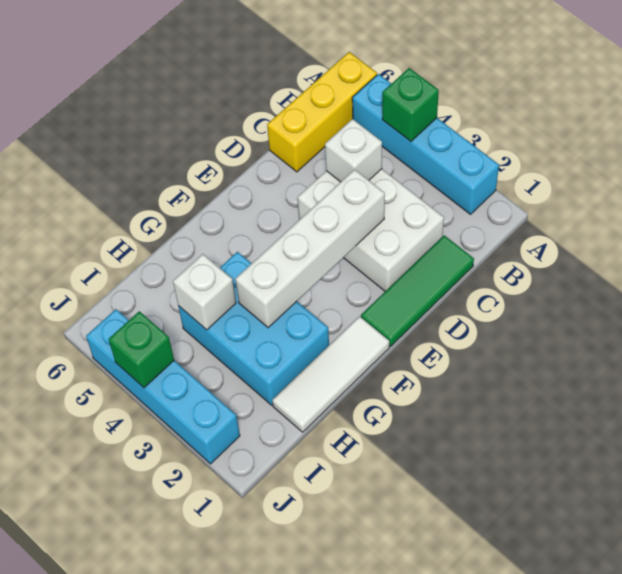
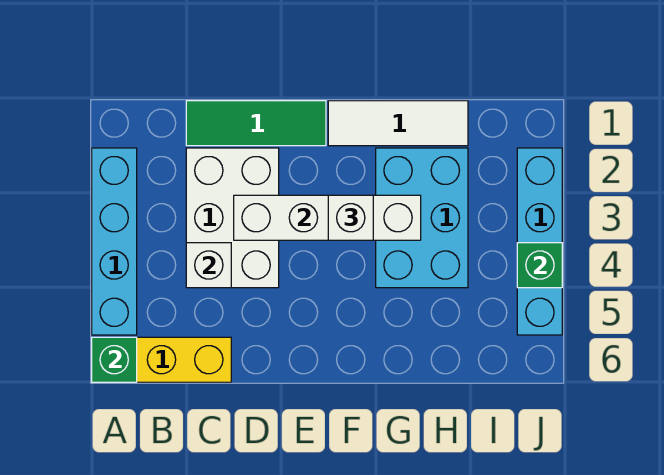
green brick A4 level 2 -> green brick A6 level 2
white brick H4 level 2 -> white brick F3 level 3

